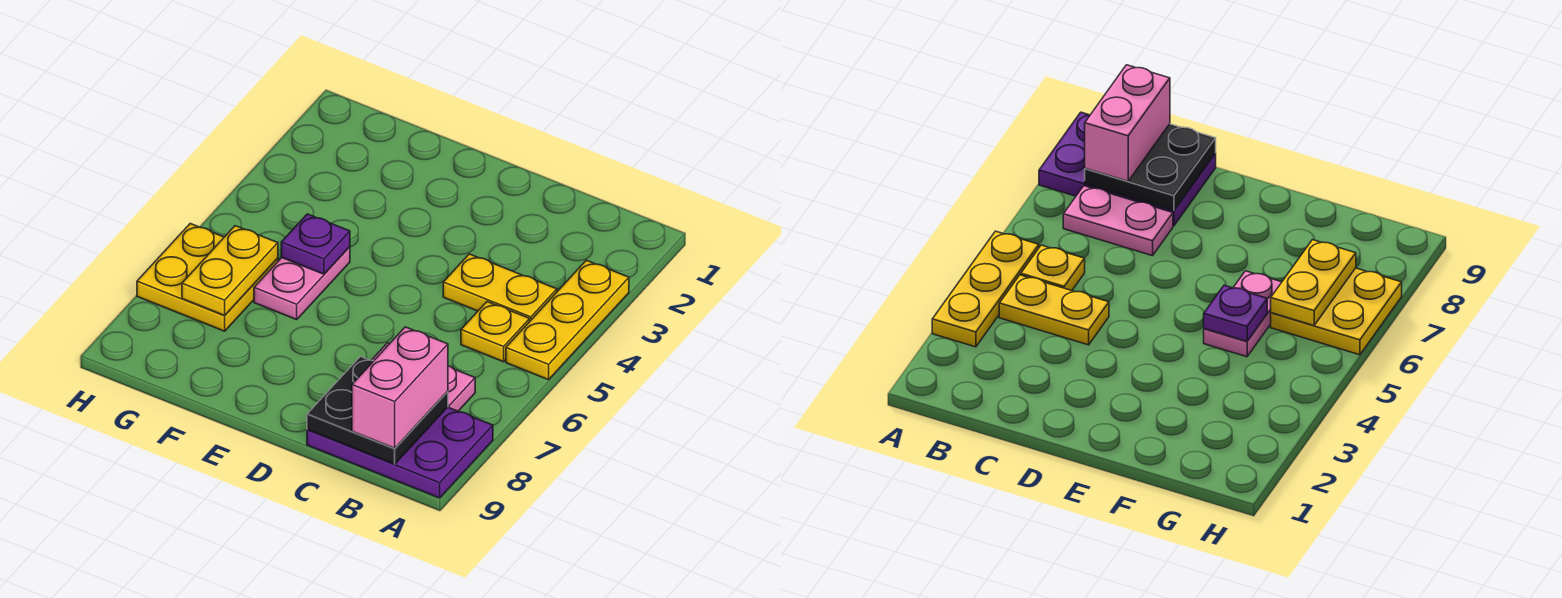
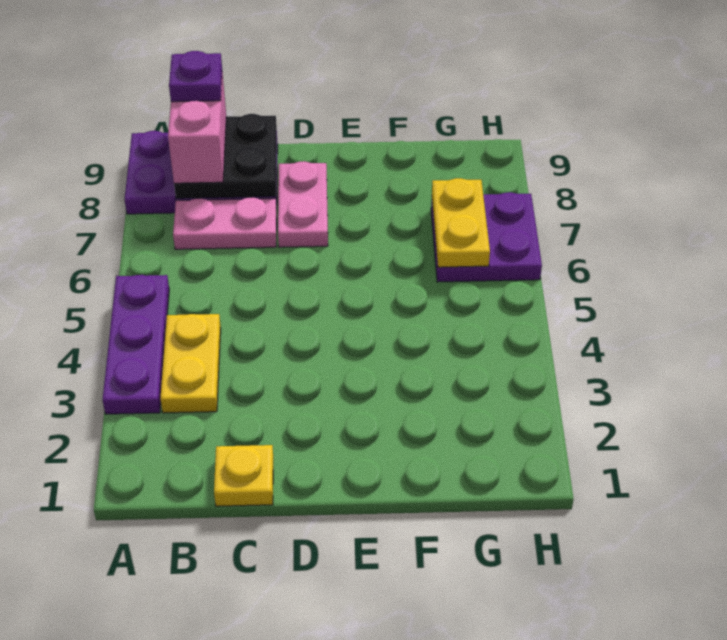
yellow plate A3:A5 level 1 -> purple plate A3:A5 level 1
yellow plate B4:C4 level 1 -> yellow plate B3:B4 level 1
yellow plate B5 level 1 -> yellow plate C1 level 1
pink plate F5:F6 level 1 -> pink plate D7:D8 level 1
purple plate F5 level 2 -> purple plate B9 level 4
yellow plate G6:H7 level 1 -> purple plate G6:H7 level 1

